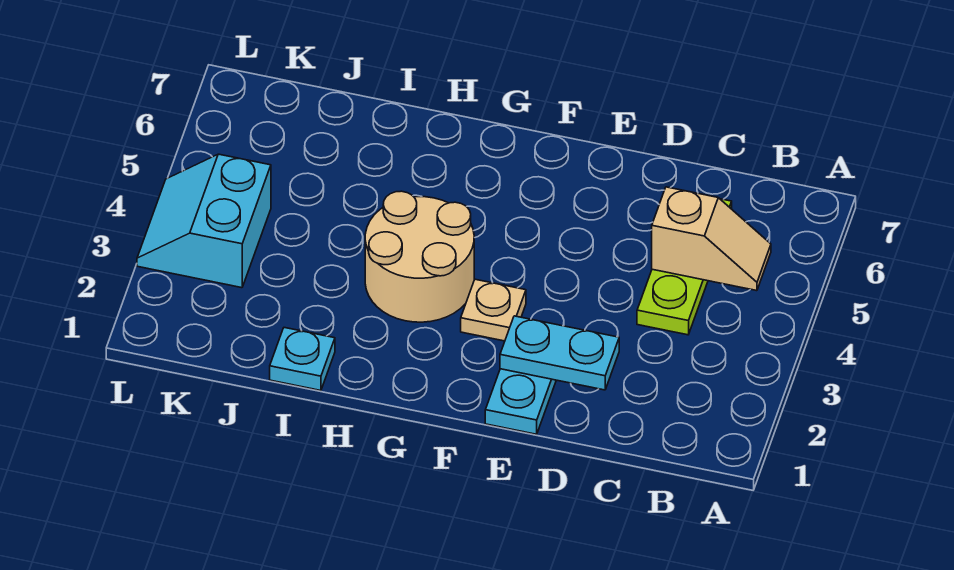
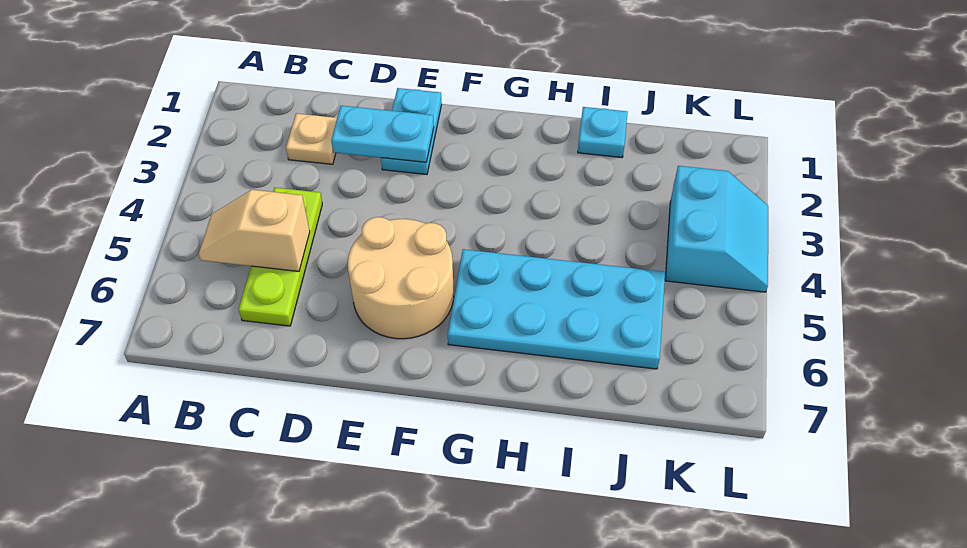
tan plate F3 level 1 -> tan plate C2 level 1
tan round brick G3:H4 level 1 -> tan round brick E5:F6 level 1
none -> cyan plate G5:J6 level 1

